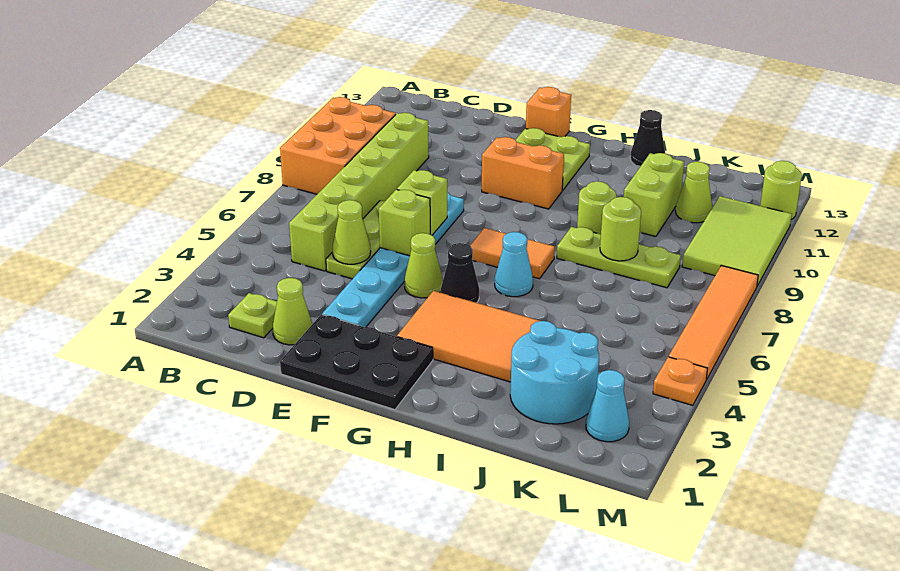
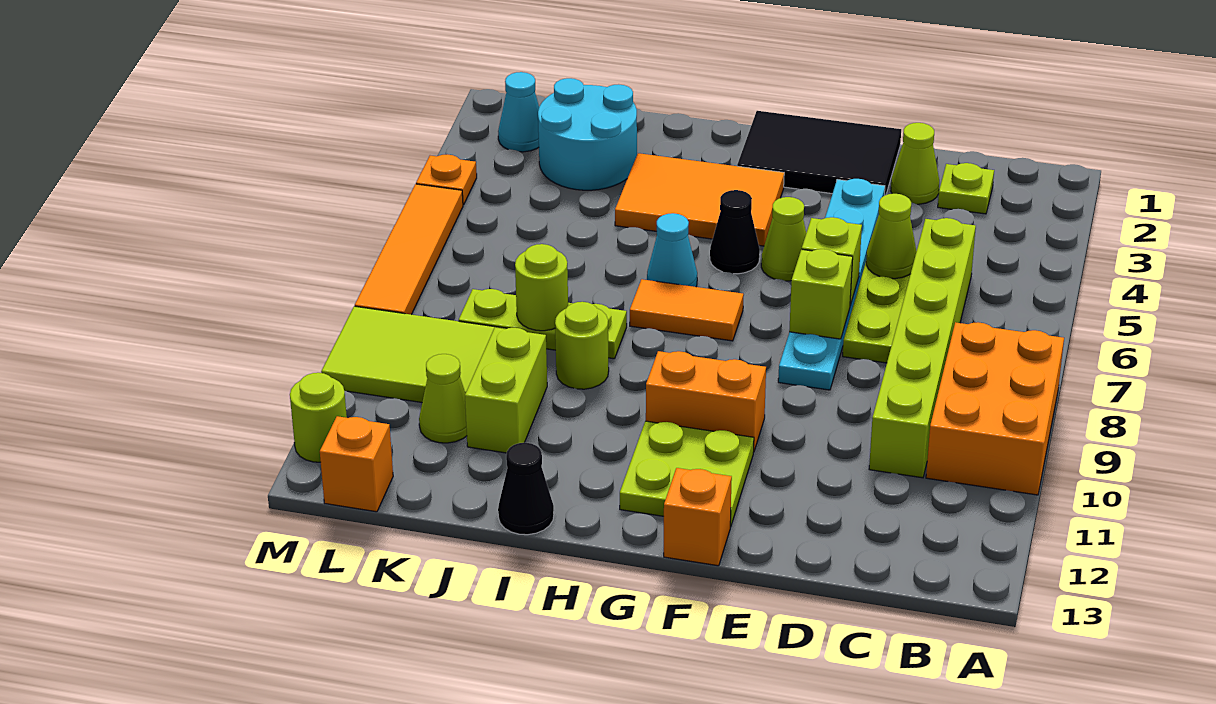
black plate E1:G2 level 1 -> black tile E1:G2 level 1
lime tile L9:M11 level 1 -> lime tile K9:M10 level 1
none -> orange brick L13 level 1

